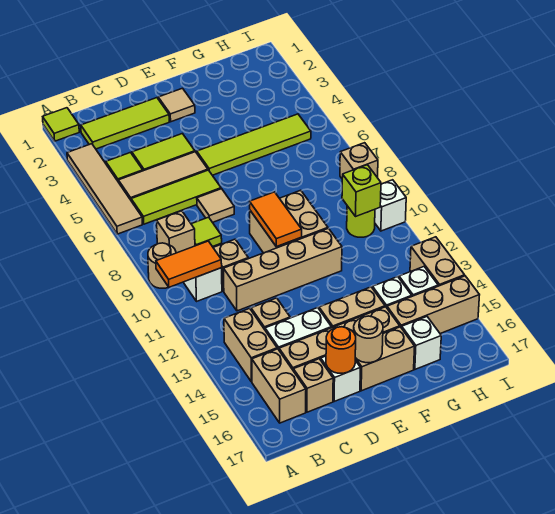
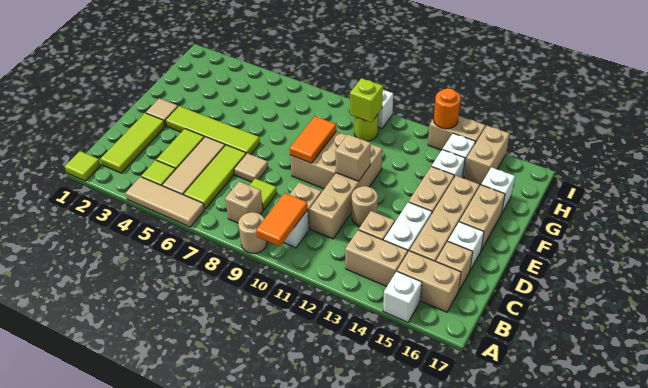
tan tile A3:A6 level 1 -> tan tile A4:A6 level 1
none -> white brick A15 level 1
orange round brick D16 level 2 -> orange round brick I13 level 2
lime tile E5:H5 level 1 -> lime tile E3:E6 level 1
orange tile E9:E10 level 2 -> orange tile E9:F9 level 2
tan round brick E16 level 2 -> tan round brick D12 level 1
tan brick G15:I15 level 1 -> tan brick H15:I15 level 1
tan brick I8 level 1 -> tan brick E11 level 2

